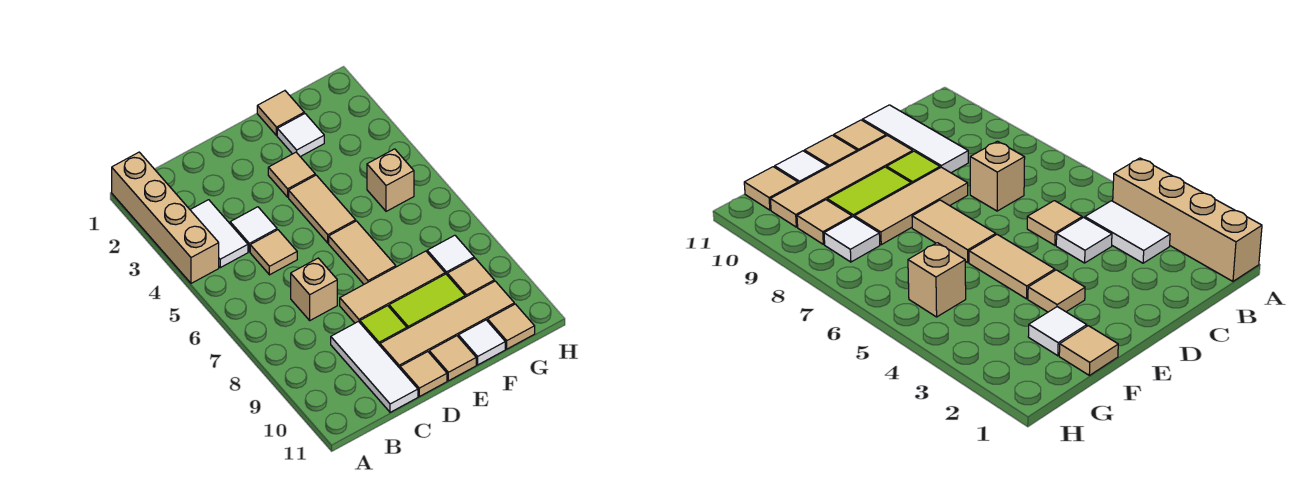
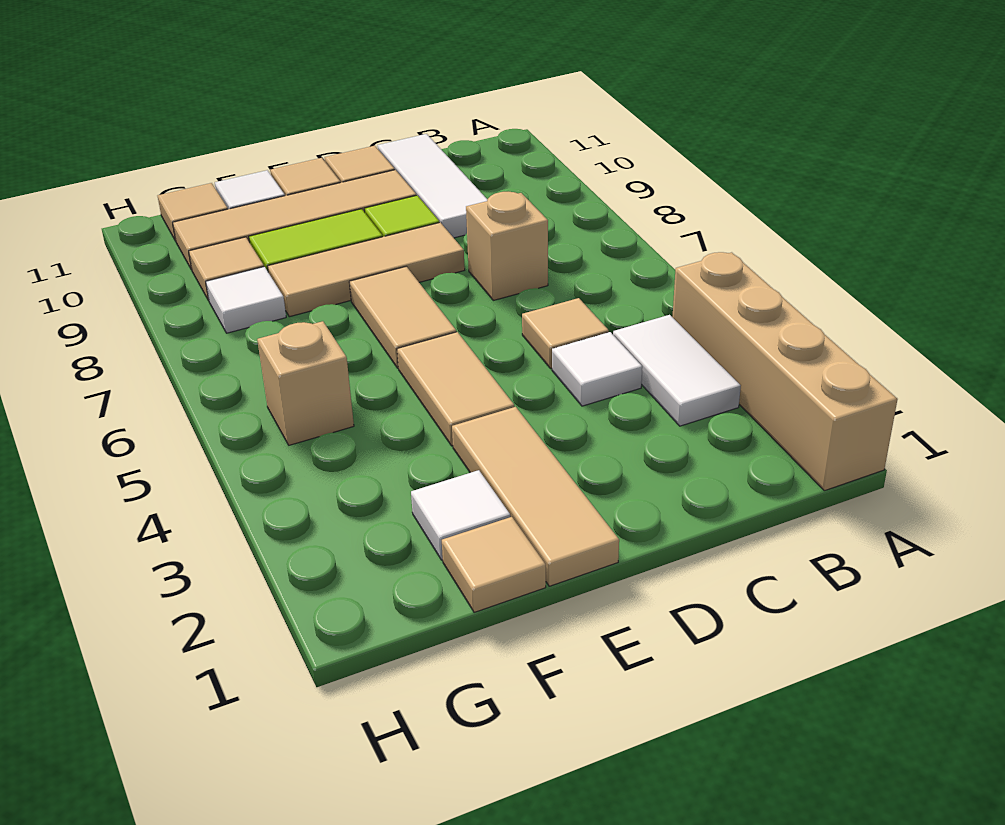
tan tile E3 level 1 -> tan tile E1:E3 level 1

